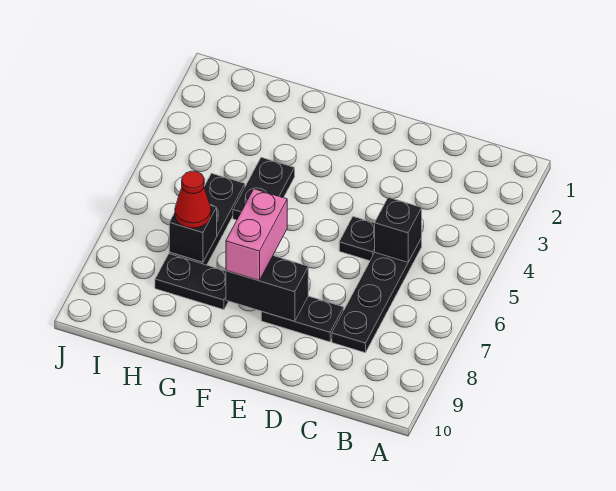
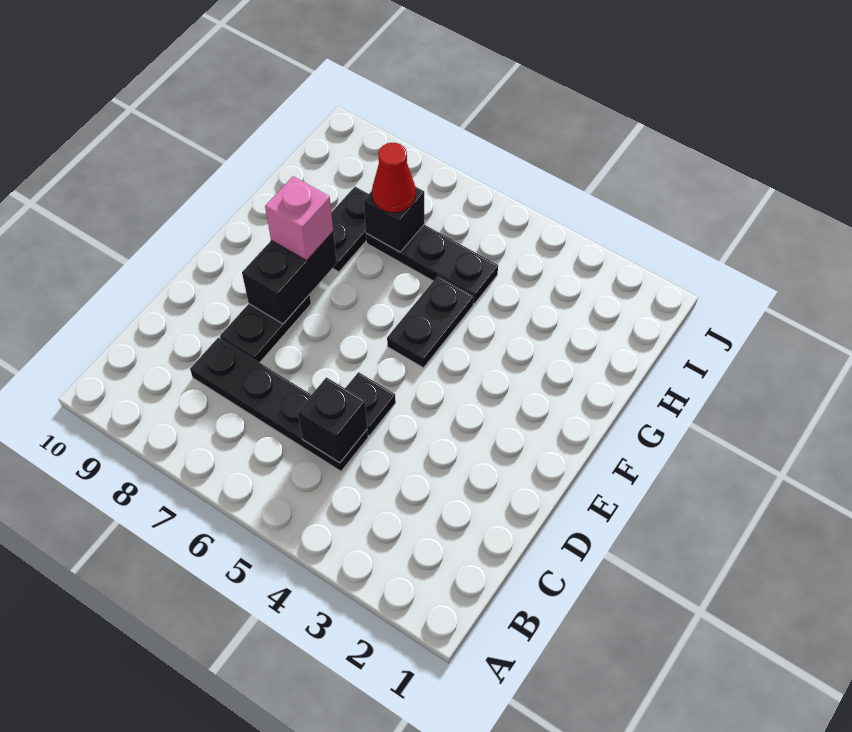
pink brick F7:F8 level 3 -> pink brick F8 level 3
black plate G4:G5 level 1 -> black plate F5:G5 level 1

